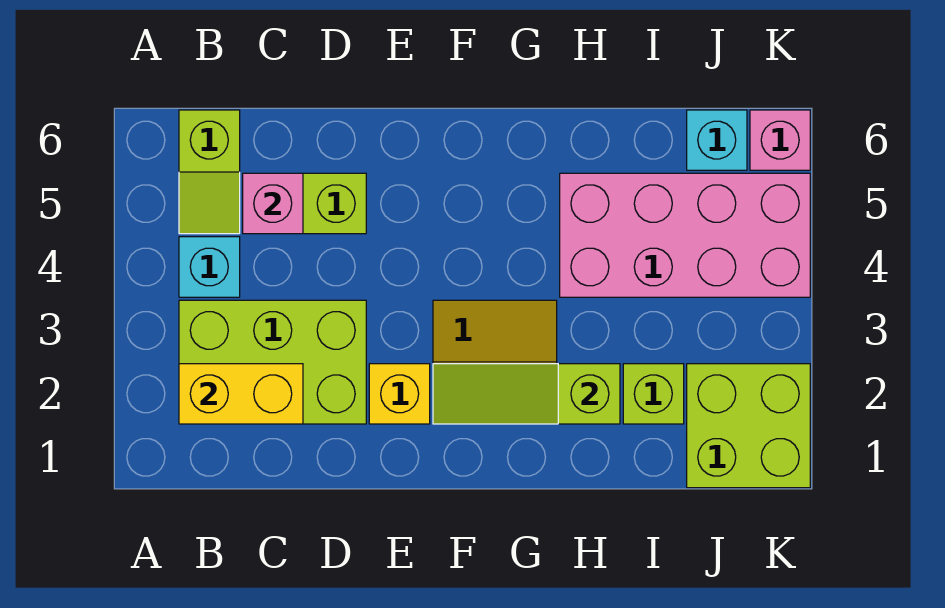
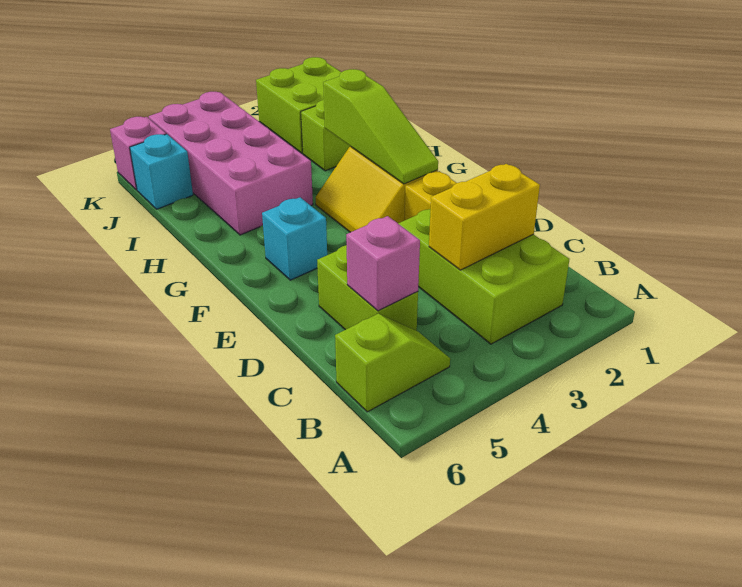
yellow brick B2:C2 level 2 -> yellow brick C2:C3 level 2
cyan brick B4 level 1 -> cyan brick F5 level 1

